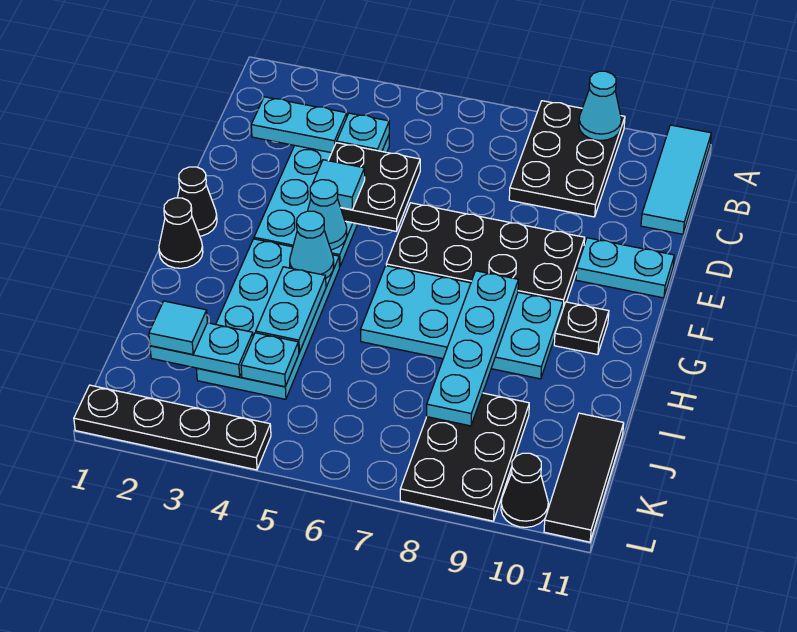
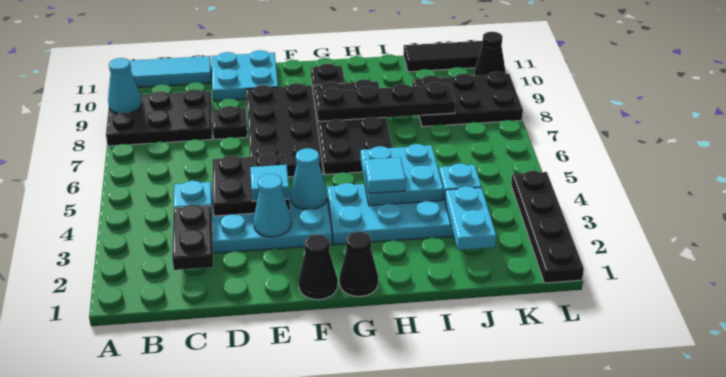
cyan plate C2:C3 level 2 -> black plate C2:C3 level 2
none -> black plate D8 level 1
cyan plate E10:E11 level 1 -> cyan plate D10:E11 level 1
cyan cone G4 level 2 -> cyan cone E3 level 2
cyan plate G6:H9 level 1 -> black plate G6:H9 level 1
cyan plate G8:J8 level 2 -> black plate G8:J8 level 2
cyan plate H4:I4 level 2 -> cyan plate H4:I5 level 2
cyan tile J2 level 3 -> cyan tile H4 level 3

